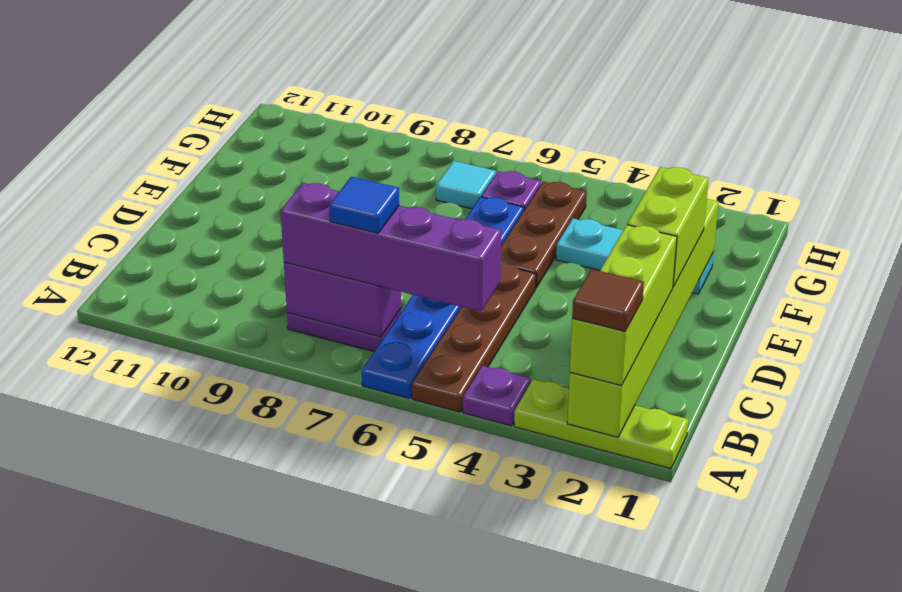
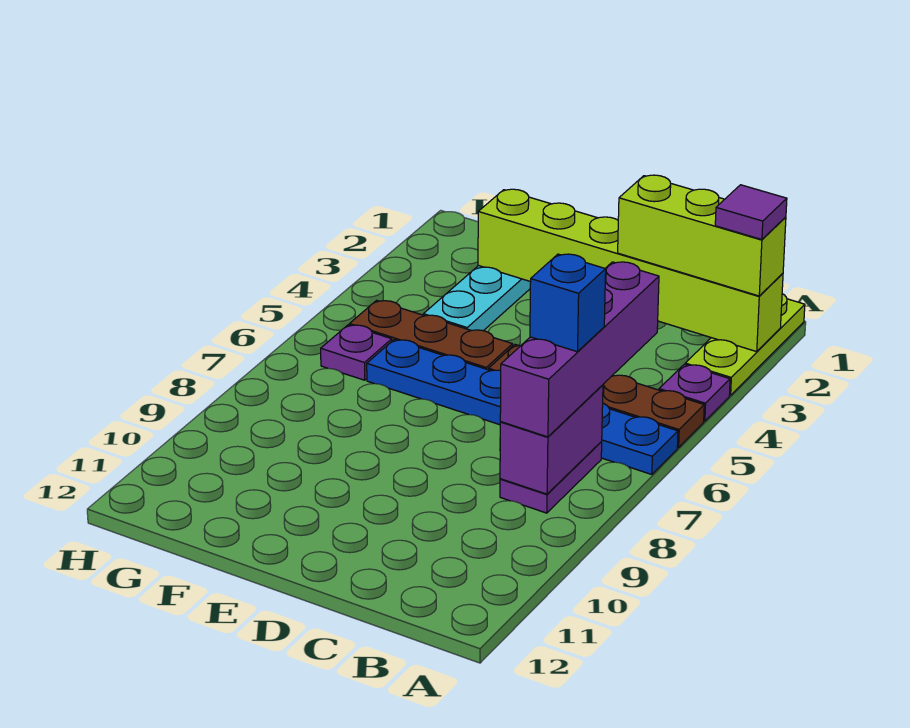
brown tile A2 level 4 -> purple tile A2 level 4
blue tile B7 level 4 -> blue brick B7 level 4
lime brick D2:E2 level 3 -> none
cyan tile G7 level 1 -> none

